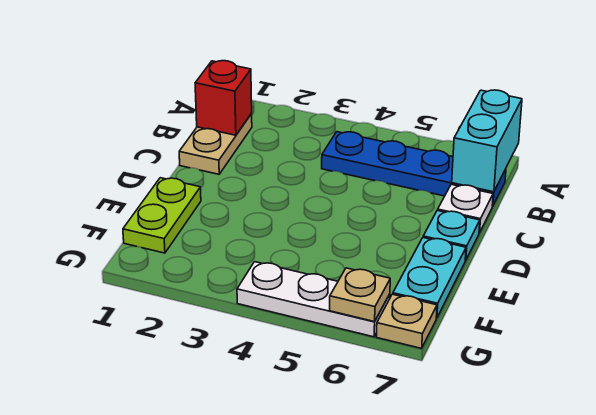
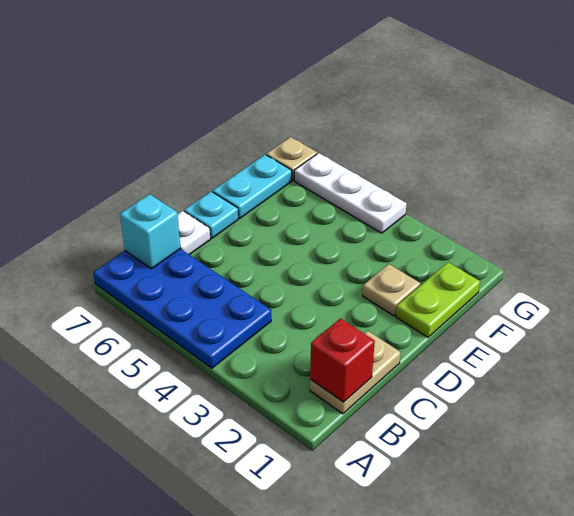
cyan brick A7:B7 level 2 -> cyan brick B7 level 2
blue plate B4:B7 level 1 -> blue plate A4:B7 level 1
tan plate G6 level 2 -> tan plate E2 level 1

